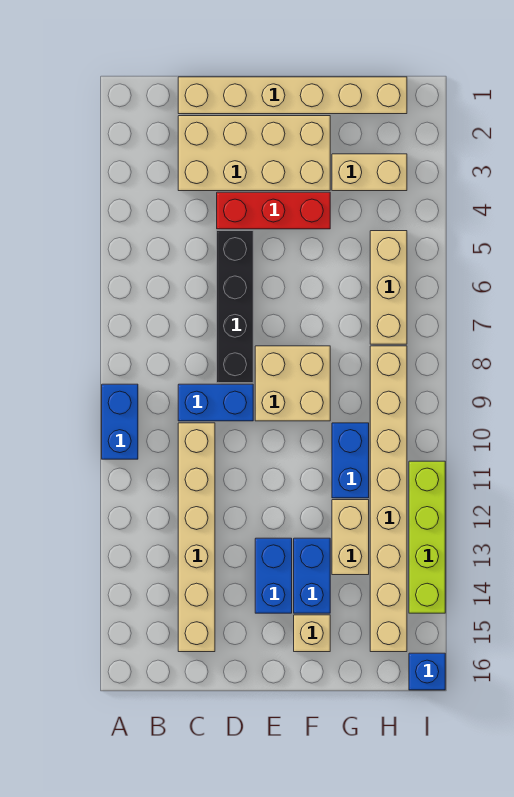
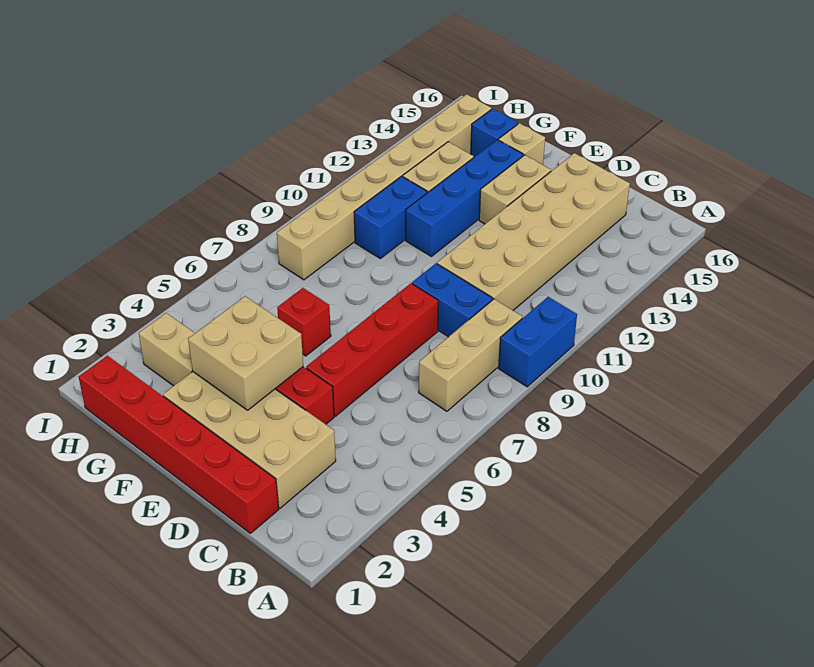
tan brick C1:H1 level 1 -> red brick C1:H1 level 1
tan brick C10:C15 level 1 -> tan brick C10:D15 level 1
black brick D5:D8 level 1 -> red brick D5:D8 level 1
tan brick E8:F9 level 1 -> tan brick E3:F4 level 2
blue brick E13:E14 level 1 -> tan brick E13:E14 level 1
none -> red brick F6 level 1
blue brick F13:F14 level 1 -> blue brick F11:F14 level 1
tan brick H5:H7 level 1 -> tan brick B7:B9 level 1
lime brick I11:I14 level 1 -> none
blue brick I16 level 1 -> blue brick G15 level 1

